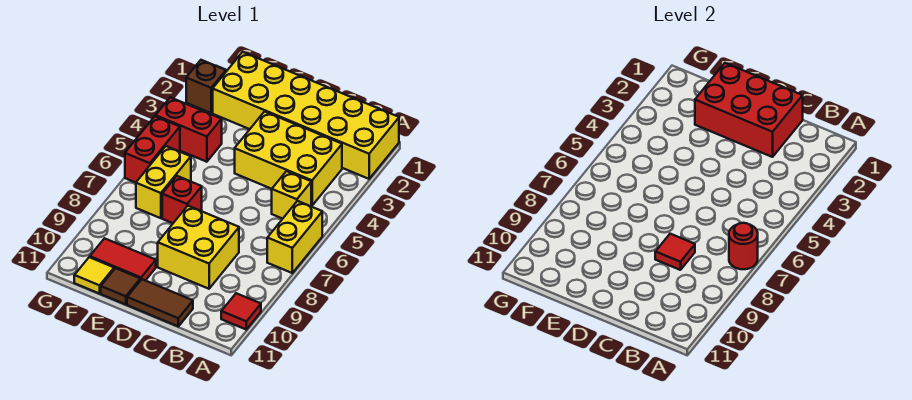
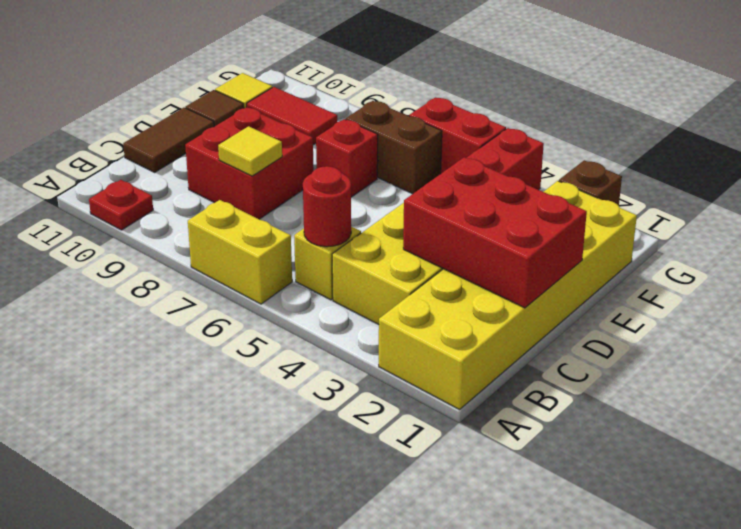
red round brick A7 level 2 -> red round brick B5 level 2
red tile A10 level 1 -> red plate A10 level 1
red brick C1:E2 level 2 -> red brick C1:D3 level 2
yellow brick C8:D9 level 1 -> red brick C8:D9 level 1
red tile C8 level 2 -> yellow tile C8 level 2
red tile E10:F10 level 1 -> red tile F9:F10 level 1
yellow brick F6:F7 level 1 -> brown brick F6:F7 level 1

